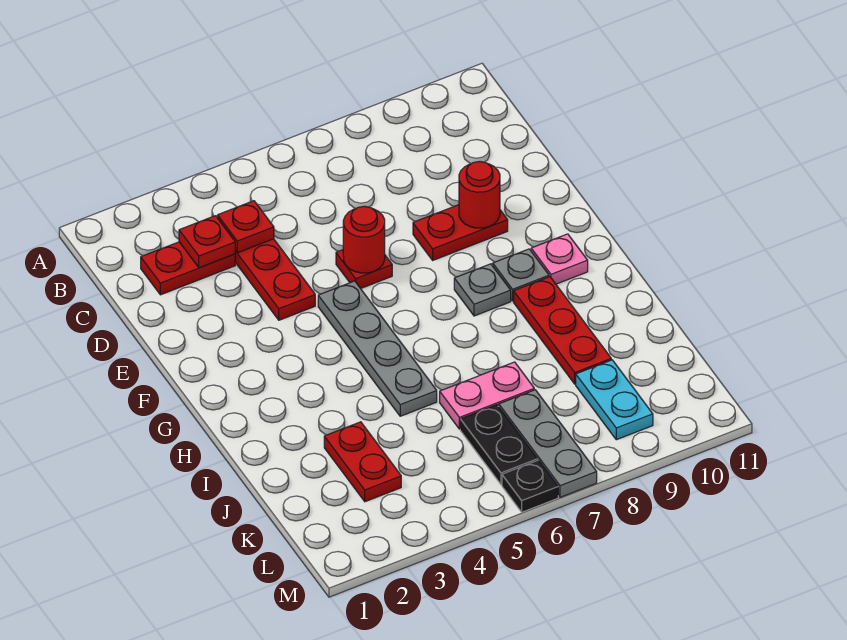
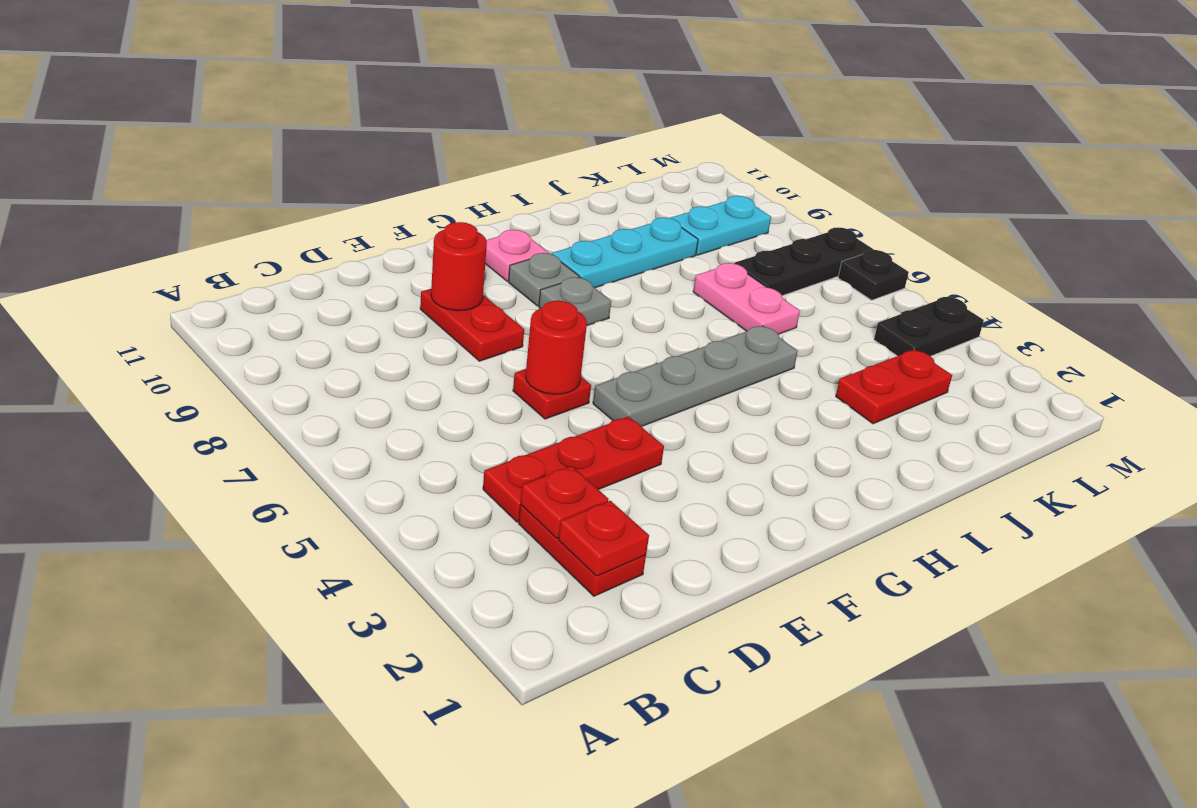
red plate C4 level 2 -> red plate C2 level 2
red plate H9:J9 level 1 -> cyan plate H9:J9 level 1
black plate K6:L6 level 1 -> black plate L4:M4 level 1
grey plate K7:M7 level 1 -> black plate K7:M7 level 1

